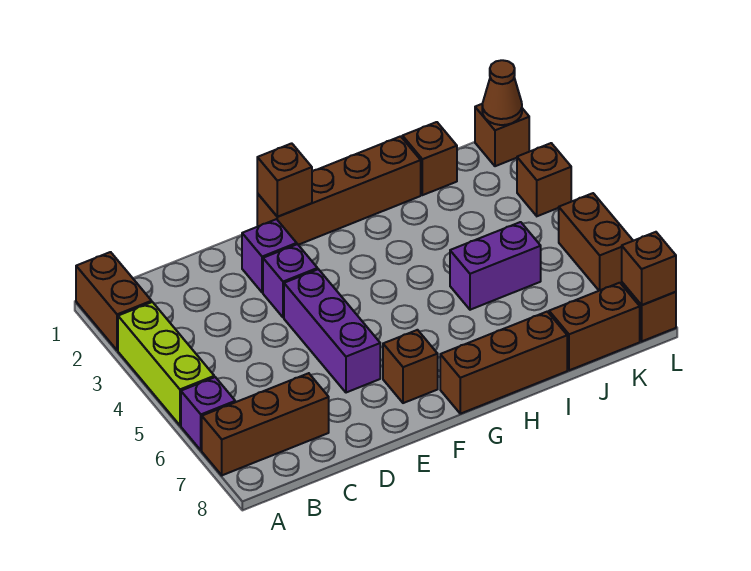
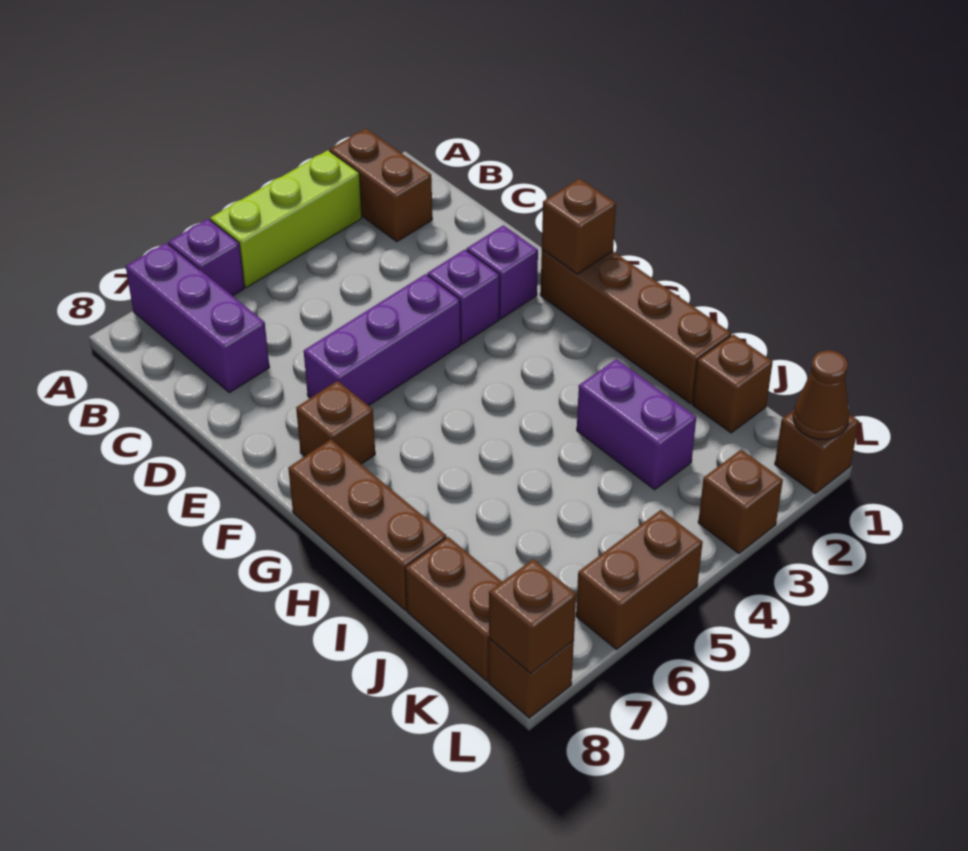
brown brick A1:A2 level 1 -> brown brick A2:B2 level 1
brown brick A7:C7 level 1 -> purple brick A7:C7 level 1
purple brick I5:J5 level 1 -> purple brick I3:J3 level 1

